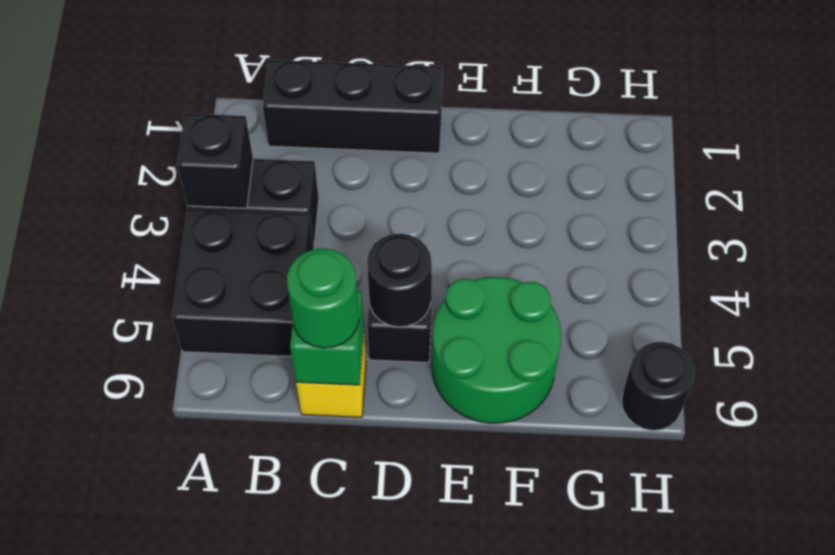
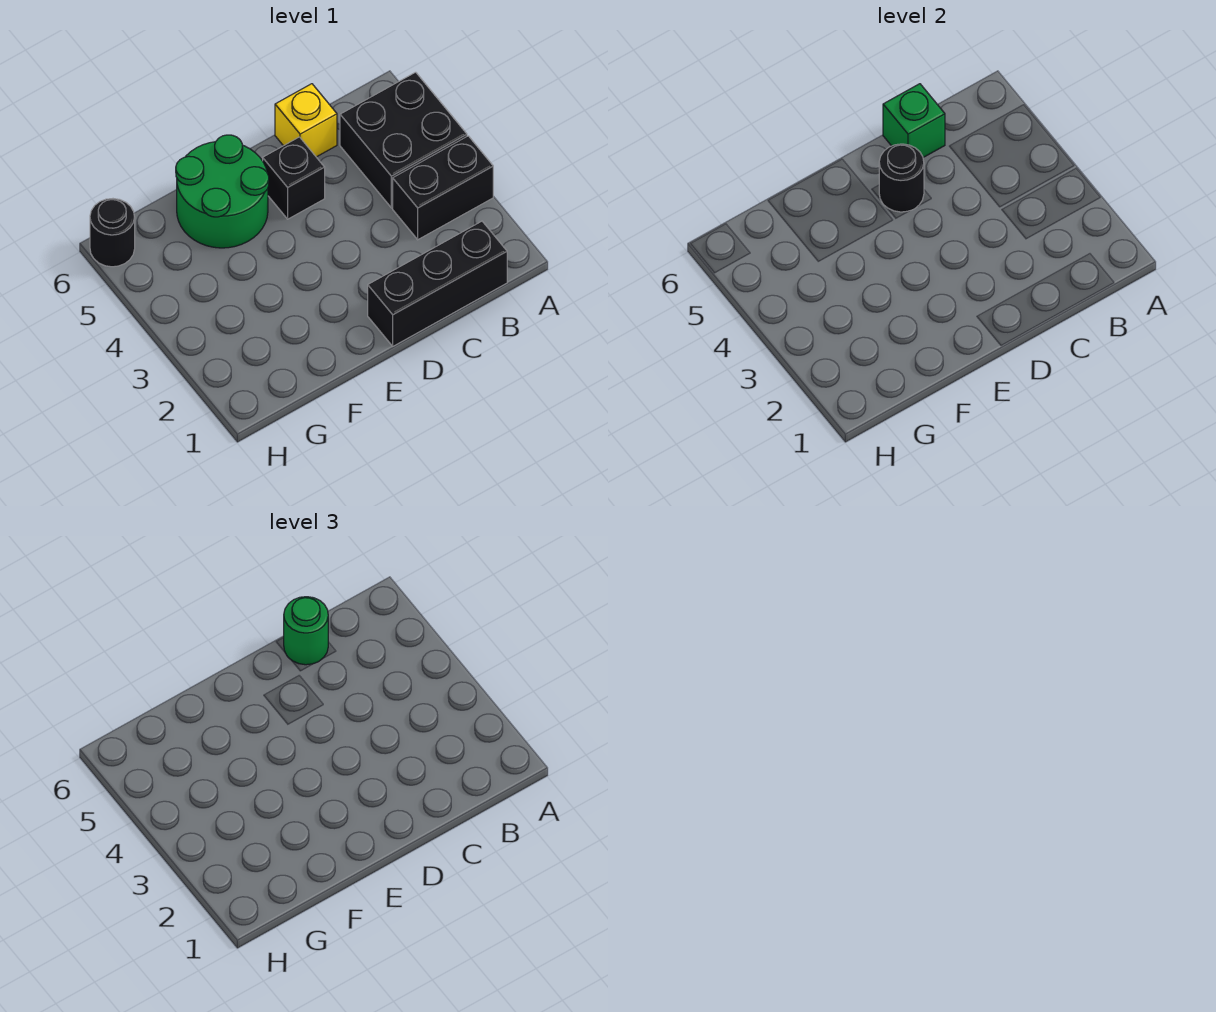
black brick A3 level 2 -> none

